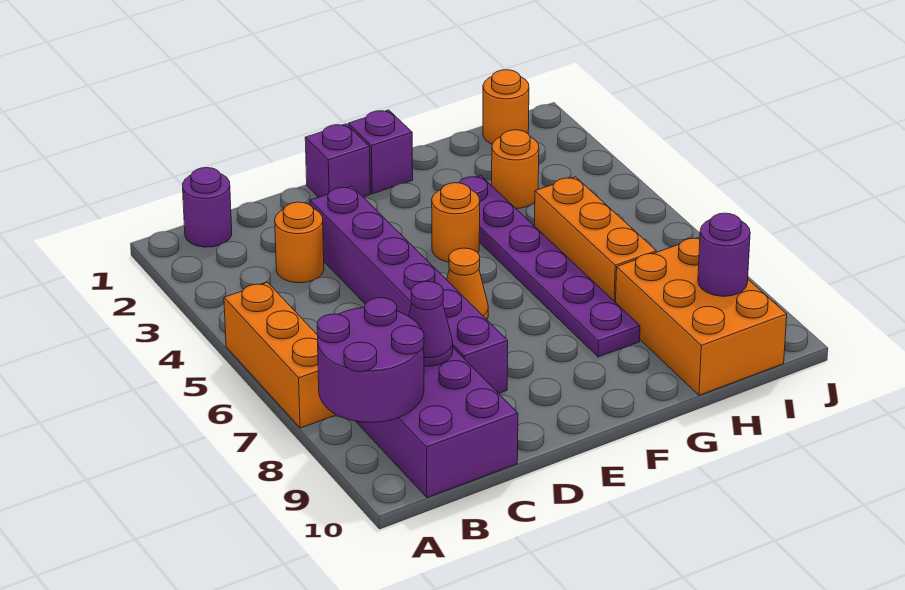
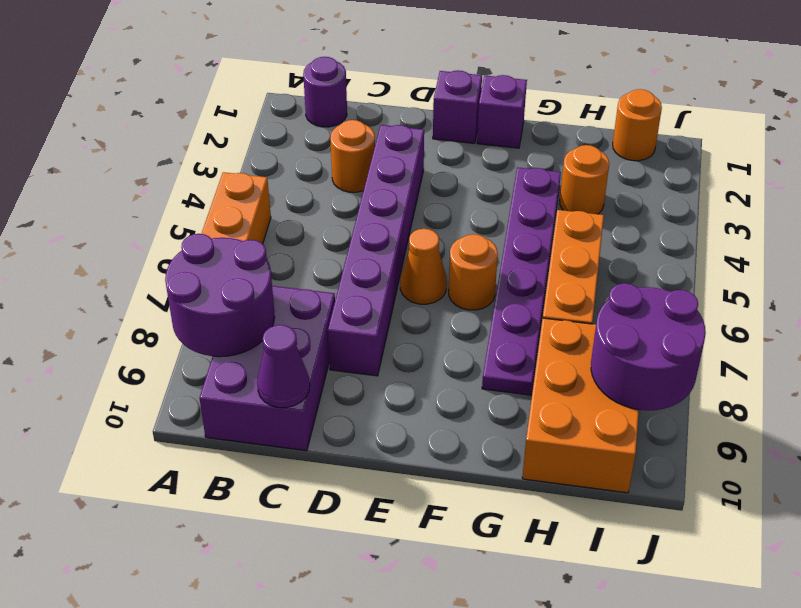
purple cone C8 level 2 -> purple cone C10 level 2
orange round brick F4 level 1 -> orange round brick F6 level 1
purple round brick I9 level 2 -> purple round brick I8:J9 level 2

